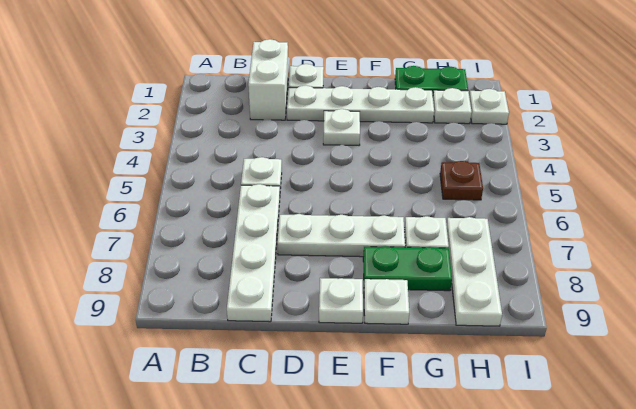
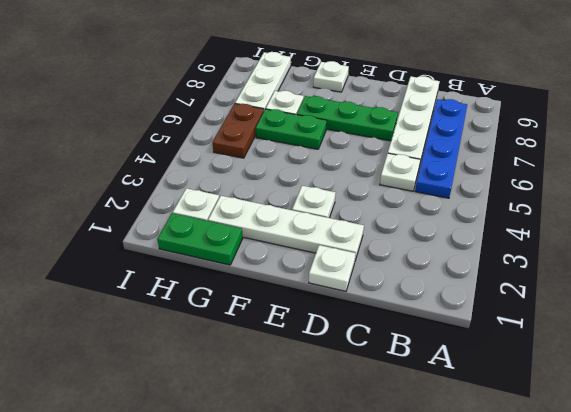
none -> blue plate B5:B8 level 1
white brick C1:C2 level 1 -> none
white plate D7:F7 level 1 -> green plate D7:F7 level 1
white plate E9 level 1 -> none
green plate F8:G8 level 1 -> green plate F6:G6 level 1
brown plate H5 level 1 -> brown plate H5:H6 level 1
white plate I2 level 1 -> none

